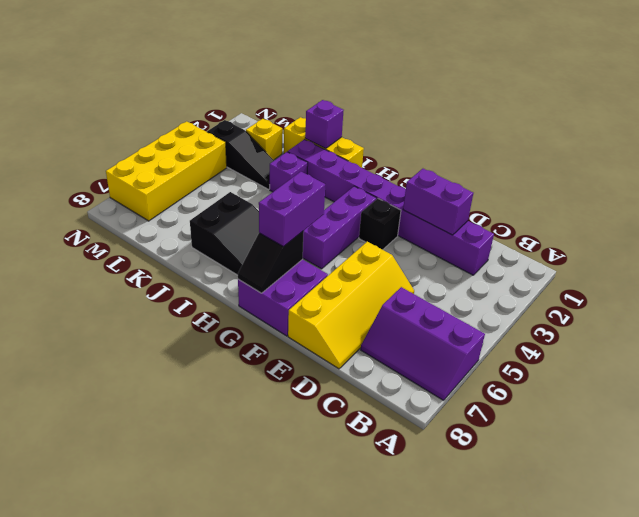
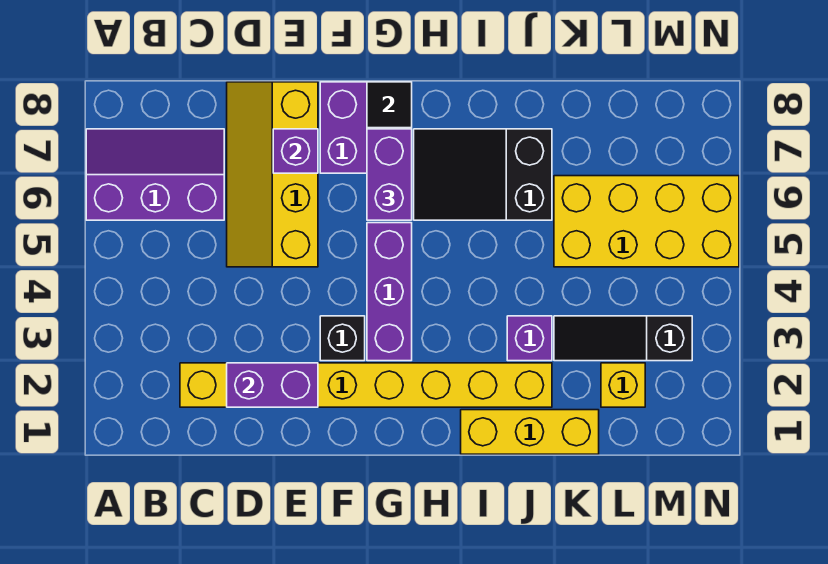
purple brick C2:J2 level 1 -> yellow brick C2:J2 level 1
purple brick J1 level 2 -> purple brick E7 level 2
yellow brick M4:N7 level 1 -> yellow brick K5:N6 level 1

